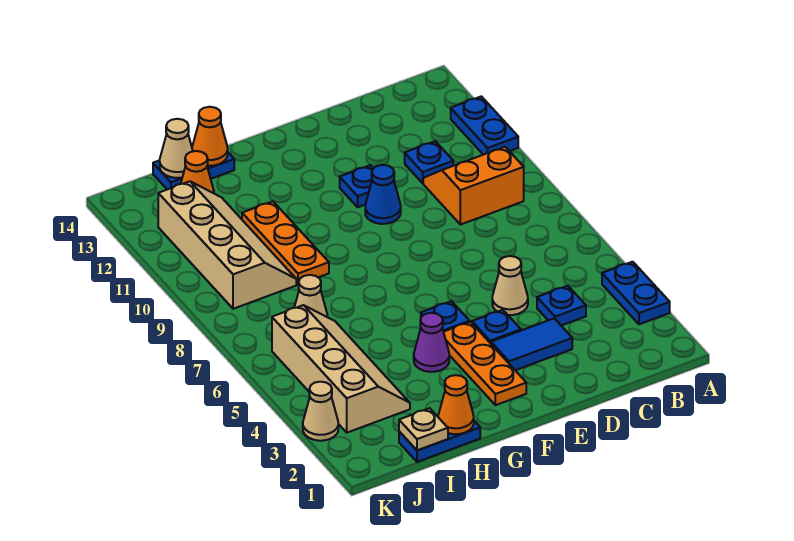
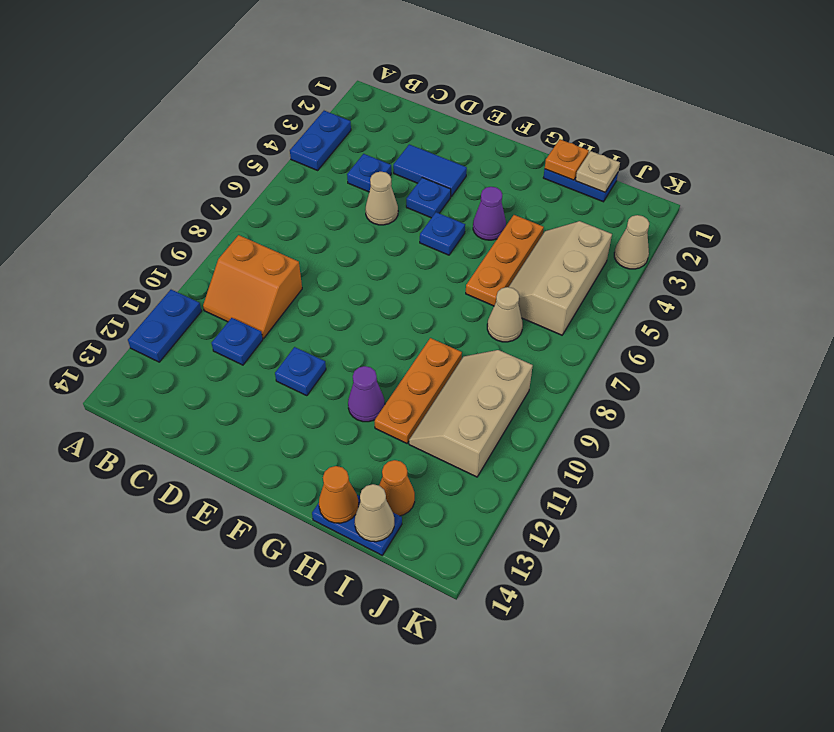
blue cone E10 level 1 -> none
orange plate F2:F4 level 1 -> orange plate H4:H6 level 1
none -> purple cone G11 level 1
orange cone H1 level 2 -> orange plate H1 level 2
tan slope I3:J6 level 1 top J -> tan slope I4:J6 level 1 top J
tan slope I9:J12 level 1 top J -> tan slope I9:J11 level 1 top J

